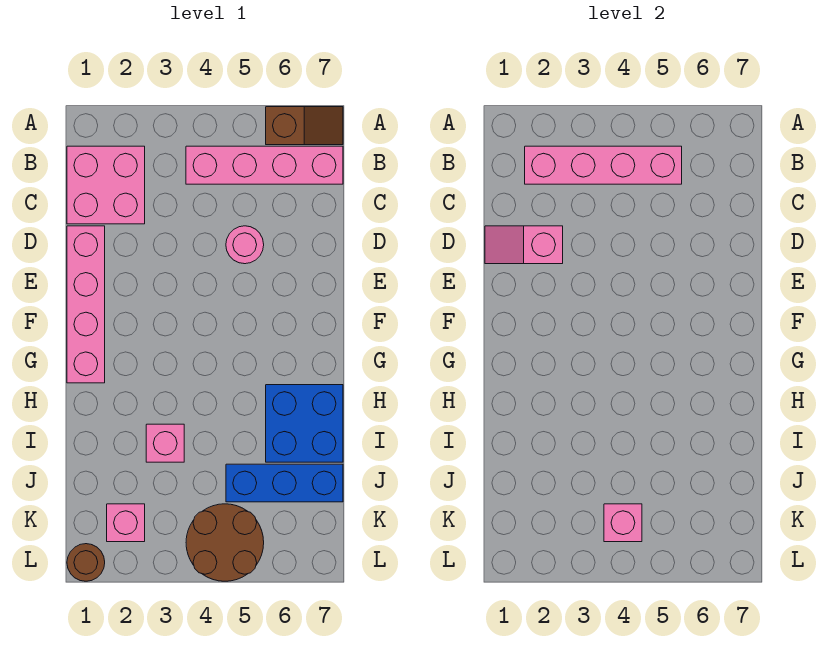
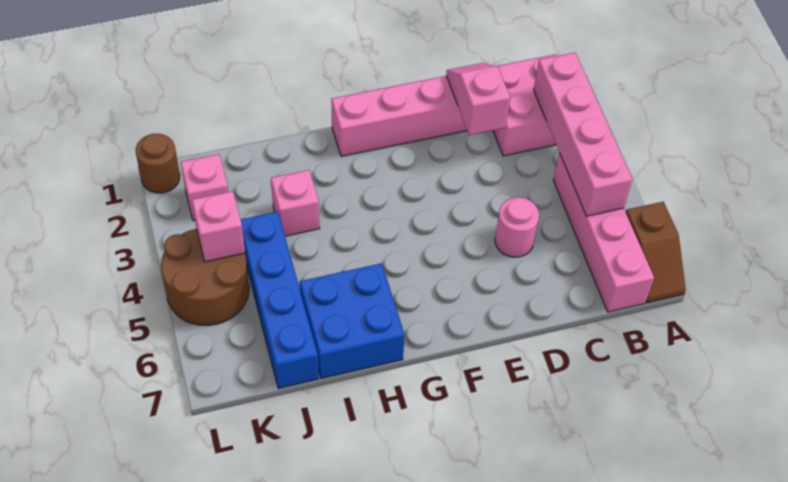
blue brick J5:J7 level 1 -> blue brick J4:J7 level 1

